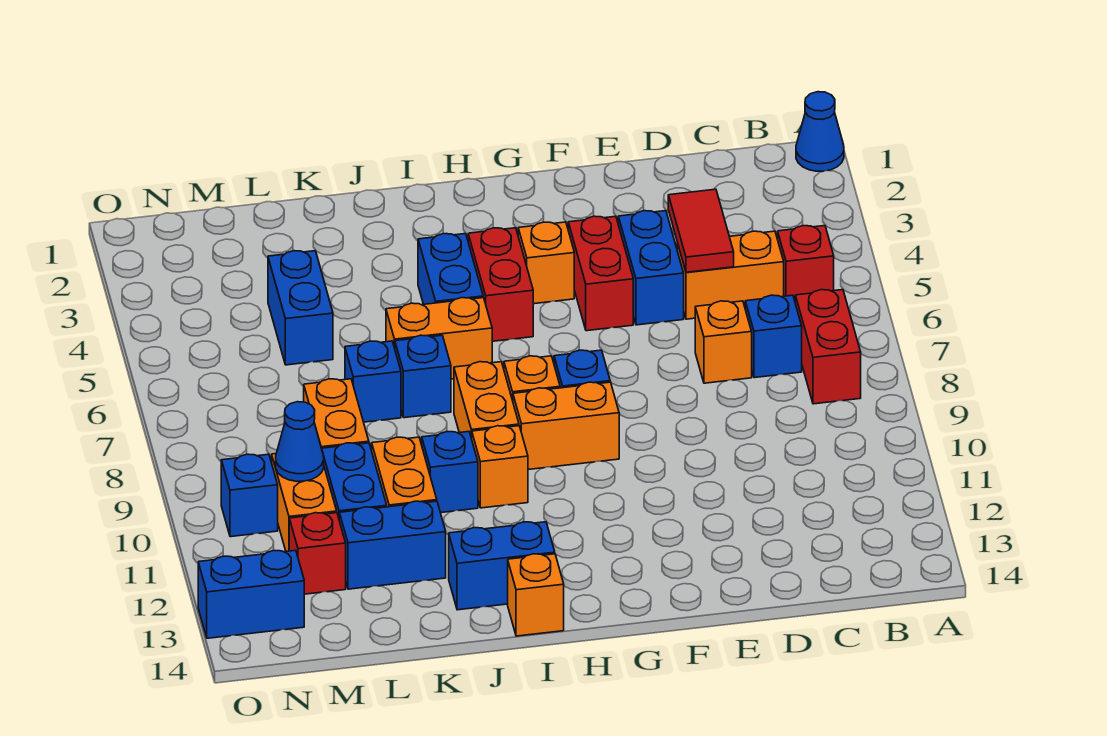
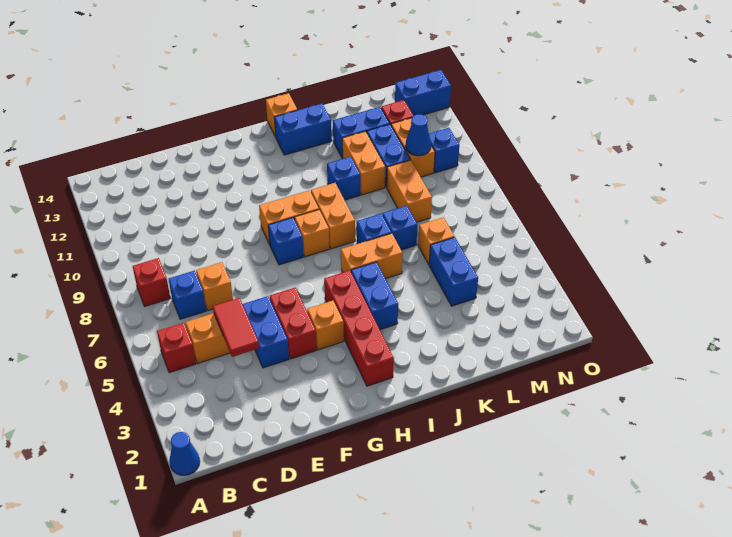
red brick B7:B8 level 1 -> red brick B8 level 1
red brick H4:H5 level 1 -> red brick H2:H5 level 1
orange brick I10 level 1 -> orange brick L6 level 1

